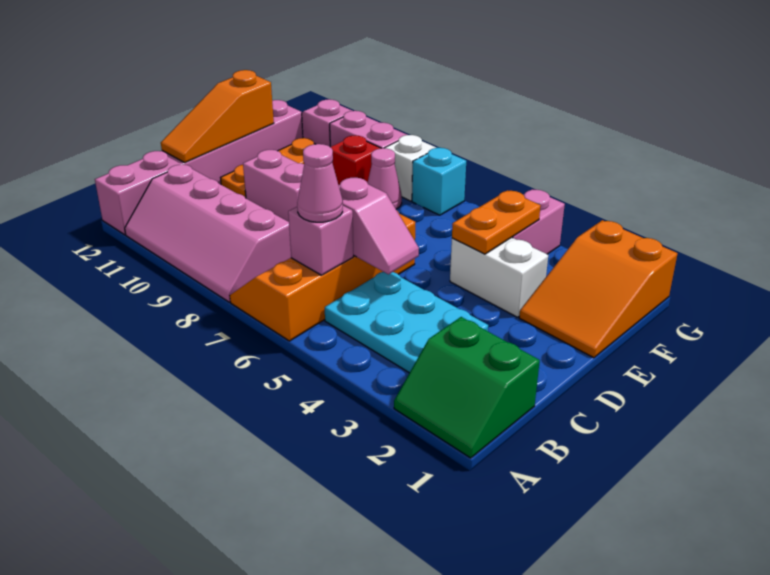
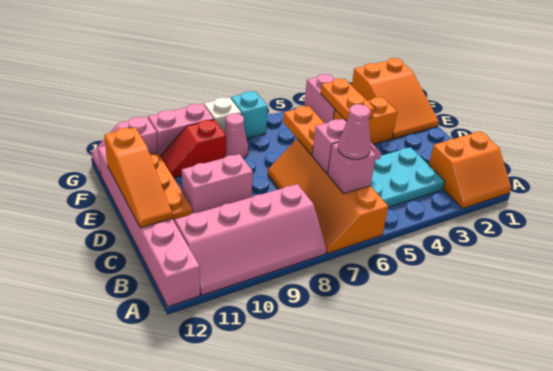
green slope A1:B2 level 1 top B -> orange slope A1:B2 level 1 top B
none -> orange plate D6:E6 level 2
white brick E3:E4 level 1 -> orange brick E3:E4 level 1

